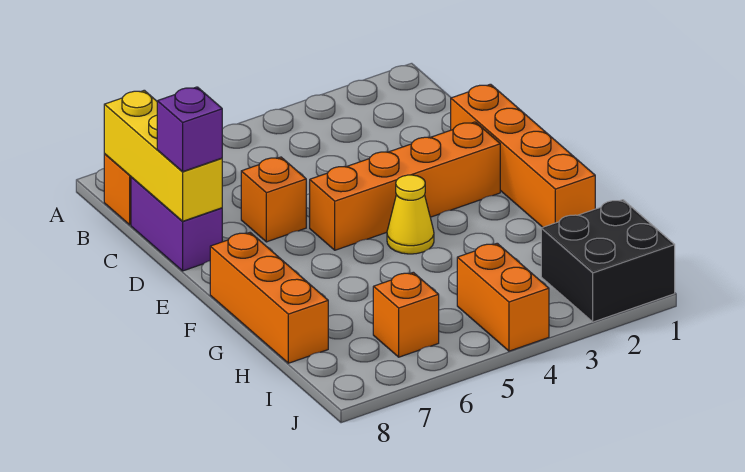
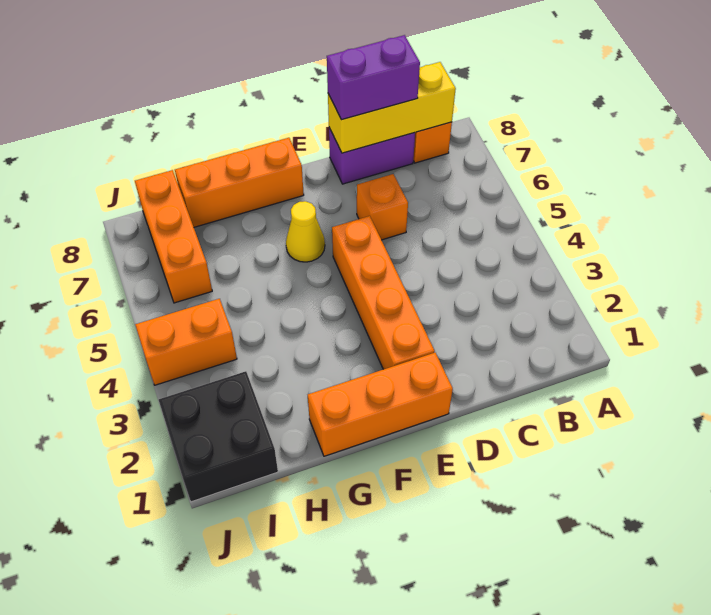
orange brick D1:G1 level 1 -> orange brick E1:G1 level 1
purple brick D8 level 3 -> purple brick C8:D8 level 3
yellow cone F4 level 1 -> yellow cone F6 level 1
orange brick I6 level 1 -> orange brick I6:I8 level 1

